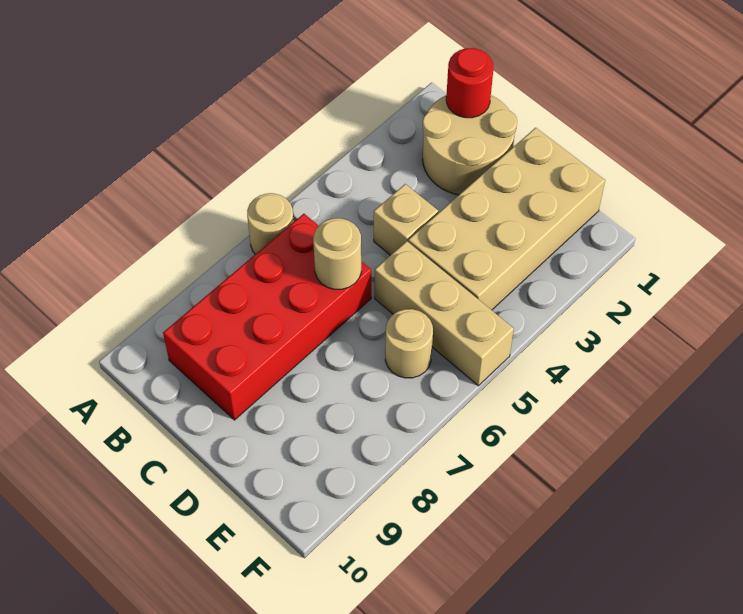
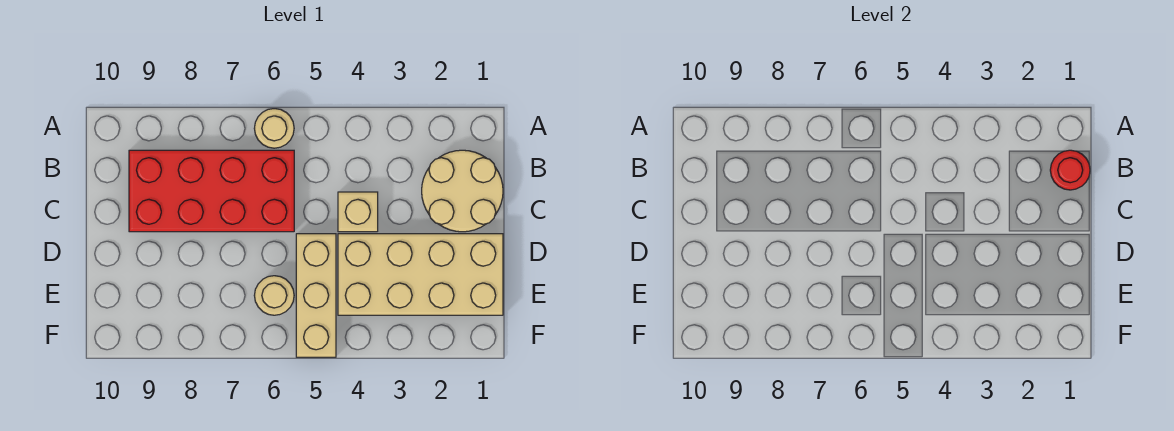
tan round brick C6 level 2 -> none

